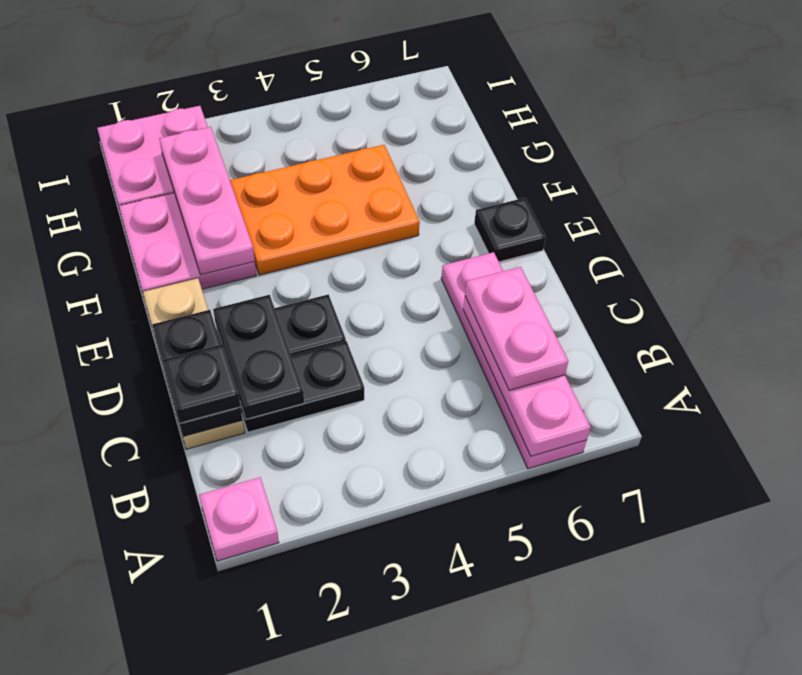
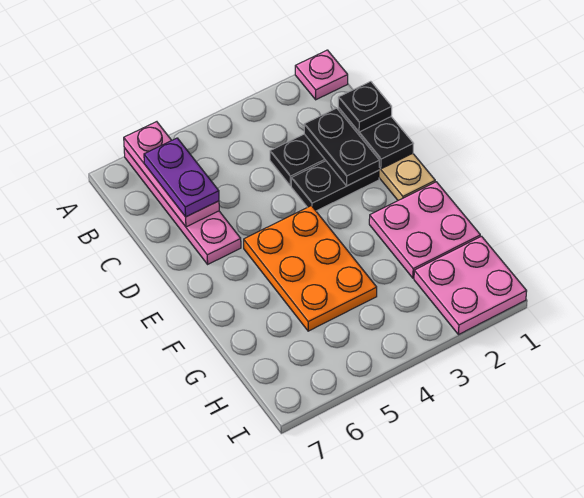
pink plate B6:C6 level 3 -> purple plate B6:C6 level 3
black plate E7 level 1 -> none
pink plate F2:H2 level 2 -> none
orange plate F3:G5 level 1 -> orange plate E4:G5 level 1

